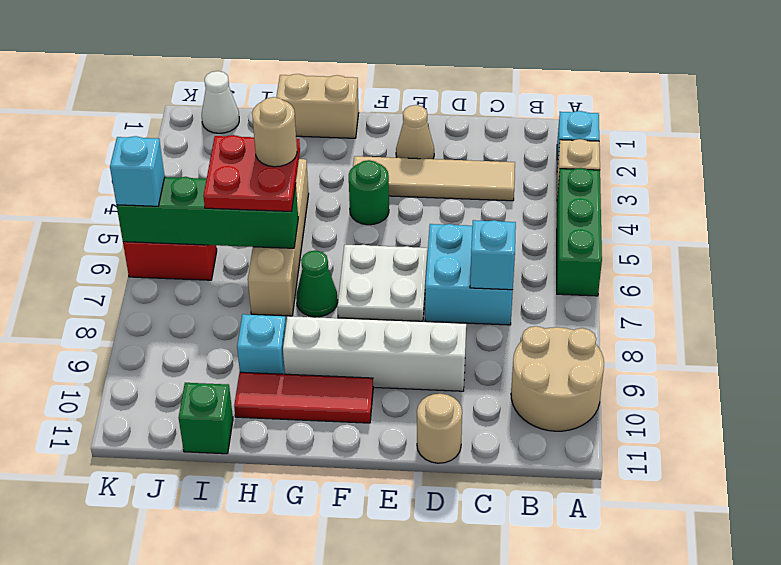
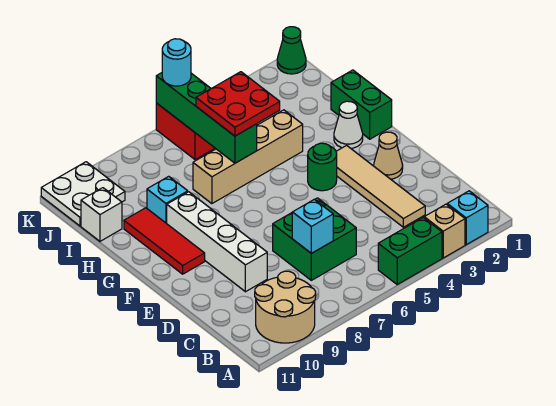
green brick A4:A6 level 1 -> green brick A4:A5 level 1
cyan brick C6:D7 level 1 -> green brick C6:D7 level 1
tan round brick D11 level 1 -> none
white plate E6:F7 level 1 -> white plate J10:K11 level 1
tan brick G1:H1 level 1 -> green brick G1:H1 level 1
green cone G7 level 1 -> green cone K1 level 1
tan round brick H5 level 4 -> none
green brick I11 level 1 -> white brick I11 level 1
white cone J1 level 1 -> white cone G2 level 1
cyan brick K6 level 3 -> cyan round brick K6 level 3

